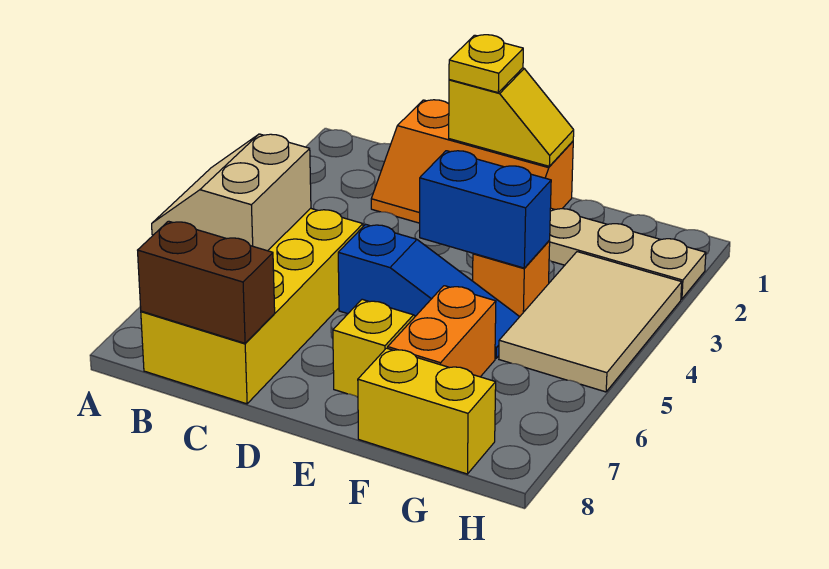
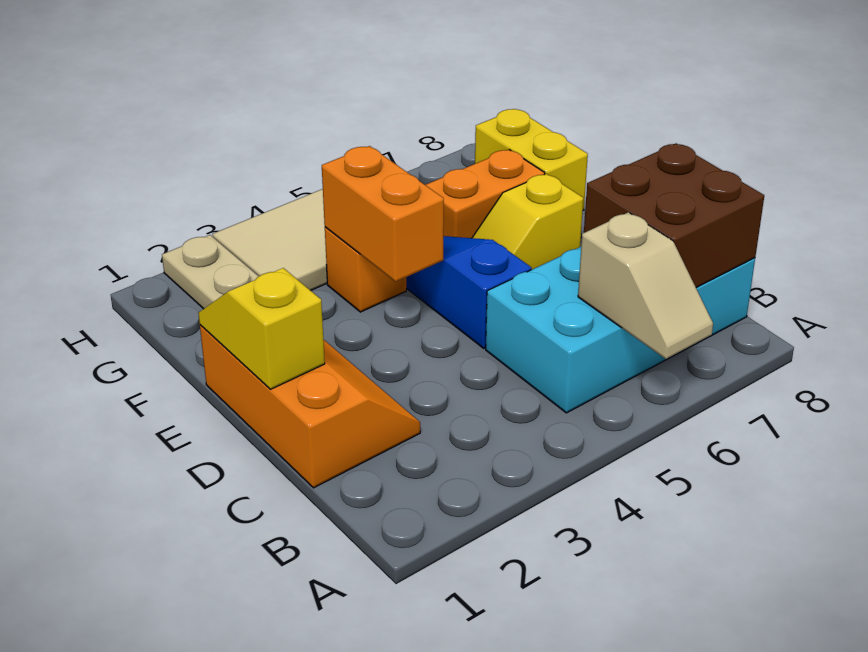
tan slope A5:B6 level 2 top B -> tan slope A6:B6 level 2 top B
yellow brick B5:C8 level 1 -> cyan brick B5:C8 level 1
brown brick B8:C8 level 2 -> brown brick B7:C8 level 2
yellow plate D1 level 3 -> none
blue brick E4:F4 level 2 -> orange brick E4:F4 level 2

